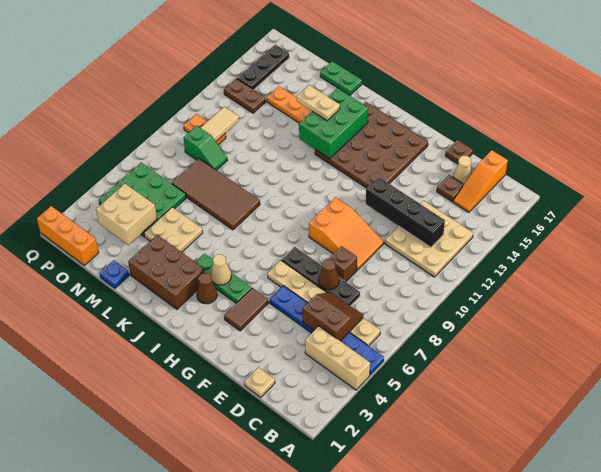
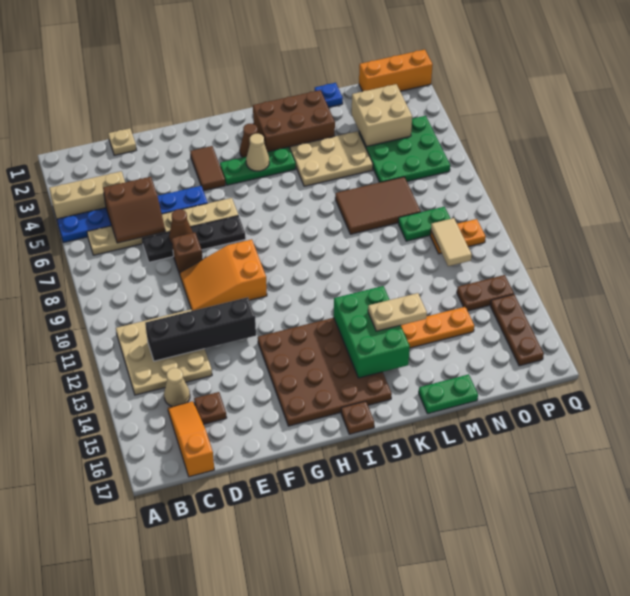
tan cone D16 level 1 -> tan cone C14 level 1
brown plate E17 level 1 -> brown plate I17 level 1
brown tile K7:N8 level 1 -> brown tile L7:N8 level 1
tan plate L4:M5 level 1 -> tan plate K4:M5 level 1
green slope N9:O9 level 1 top O -> green plate N9:O9 level 1
black plate P14:P16 level 1 -> brown plate P14:P16 level 1

